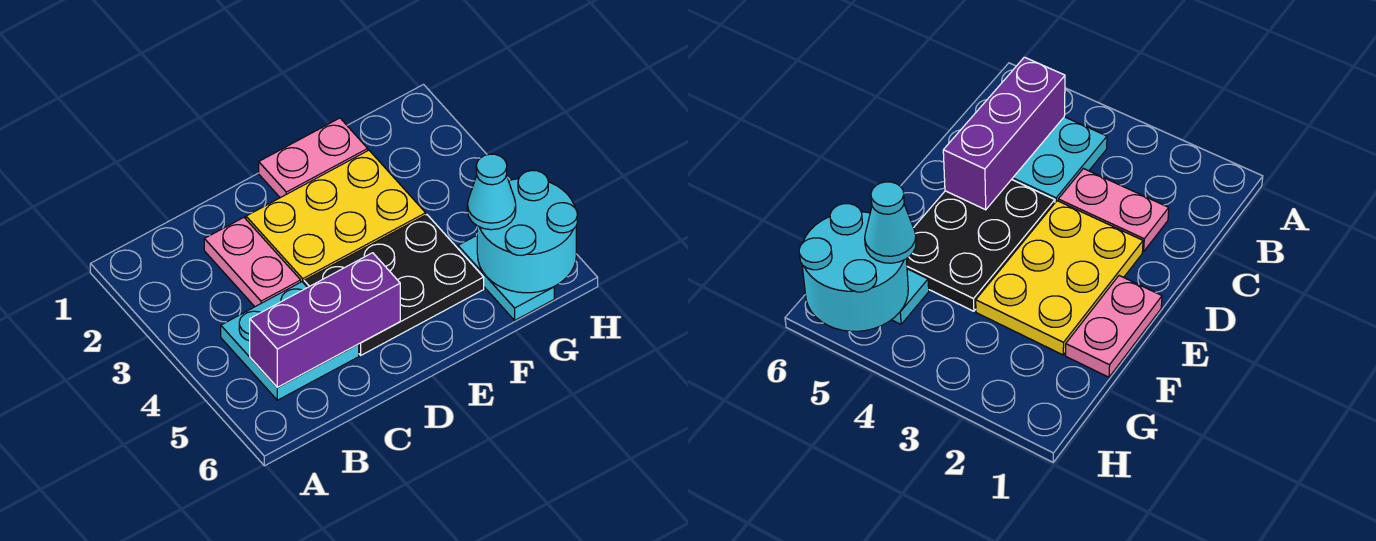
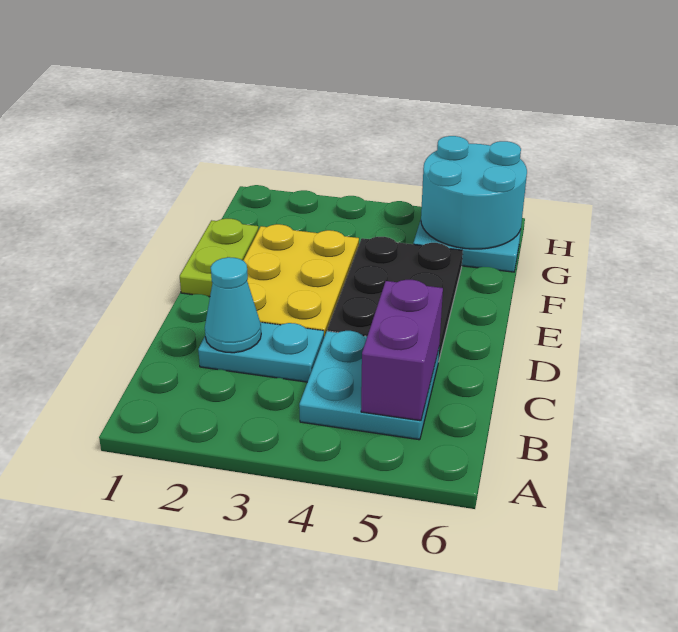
purple brick B5:D5 level 2 -> purple brick B5:C5 level 2
pink plate C2:C3 level 1 -> cyan plate C2:C3 level 1
pink plate E1:F1 level 1 -> lime plate E1:F1 level 1
cyan cone G5 level 3 -> cyan cone C2 level 2

